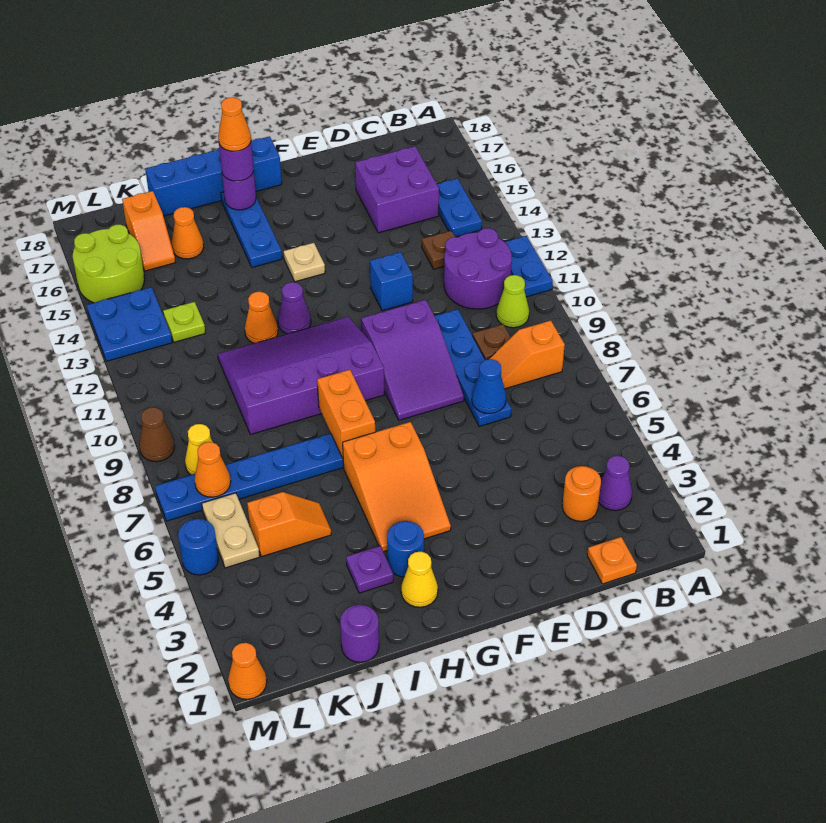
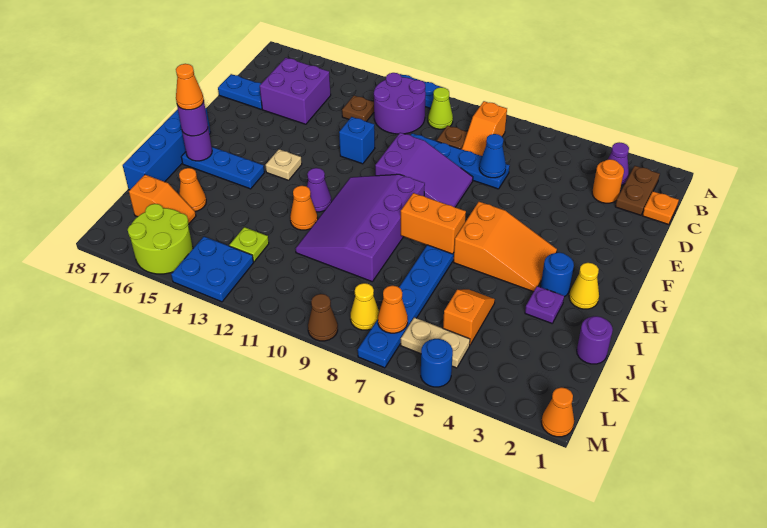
none -> brown plate B2:C2 level 1
blue plate B14:B15 level 1 -> blue plate D17:D18 level 1

